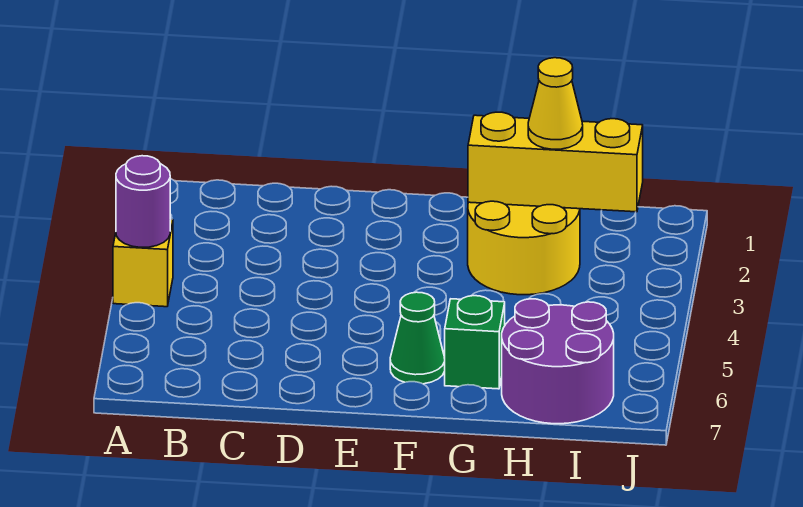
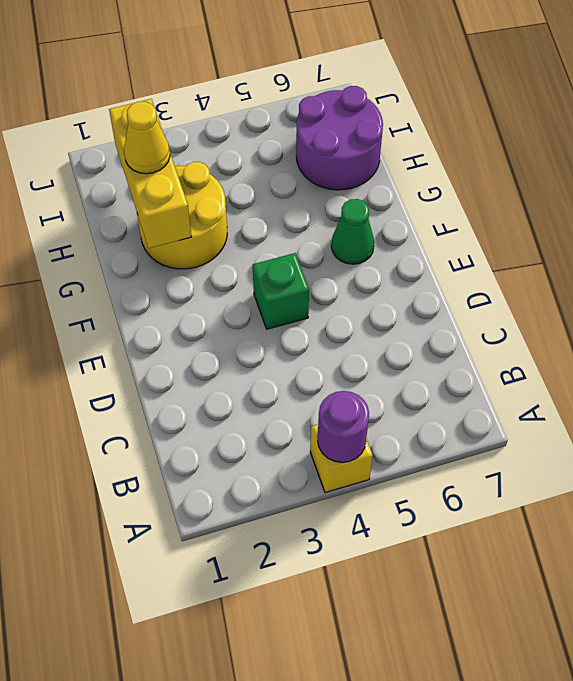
green brick G6 level 1 -> green brick E4 level 1

